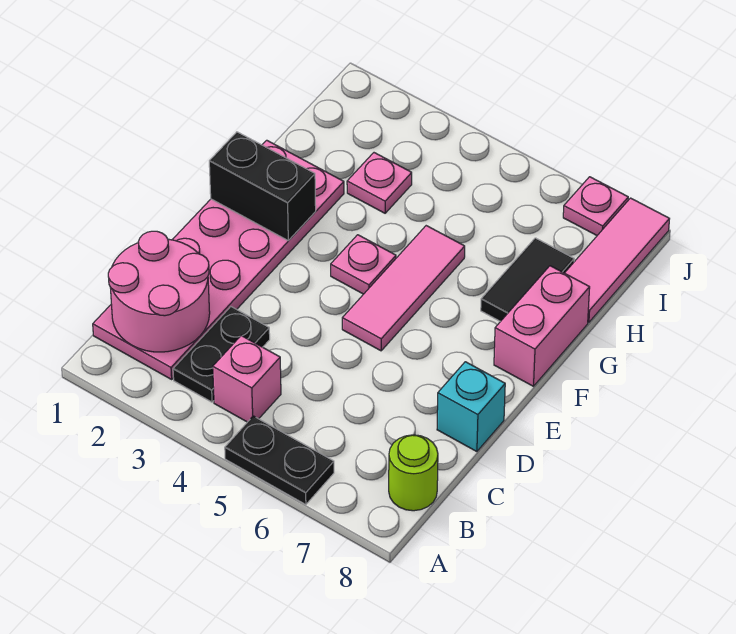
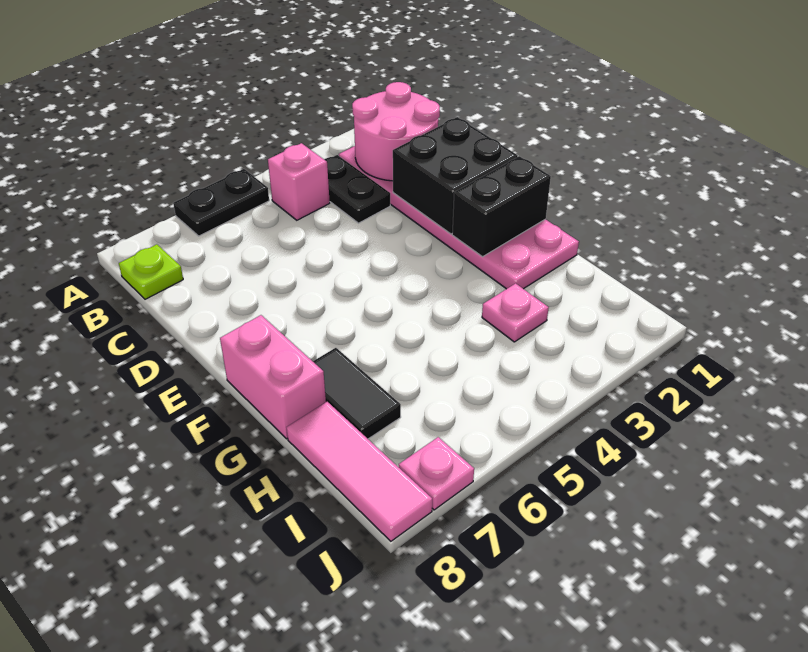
lime round brick B8 level 1 -> lime plate B8 level 1
none -> black brick D1:E2 level 2
cyan brick D8 level 1 -> none
pink tile E5:G5 level 1 -> none
pink plate F4 level 1 -> none

